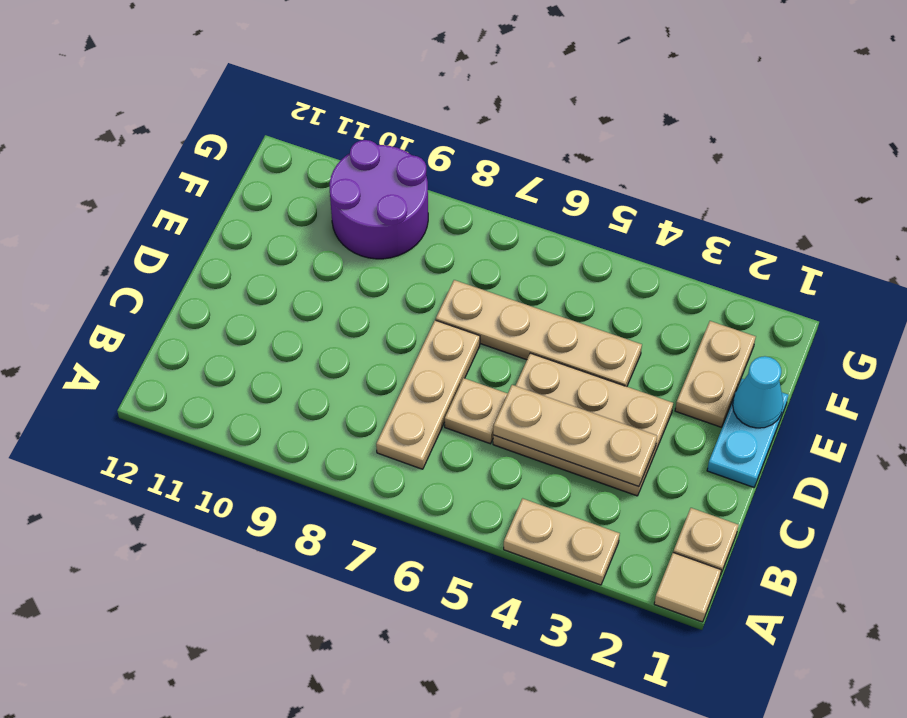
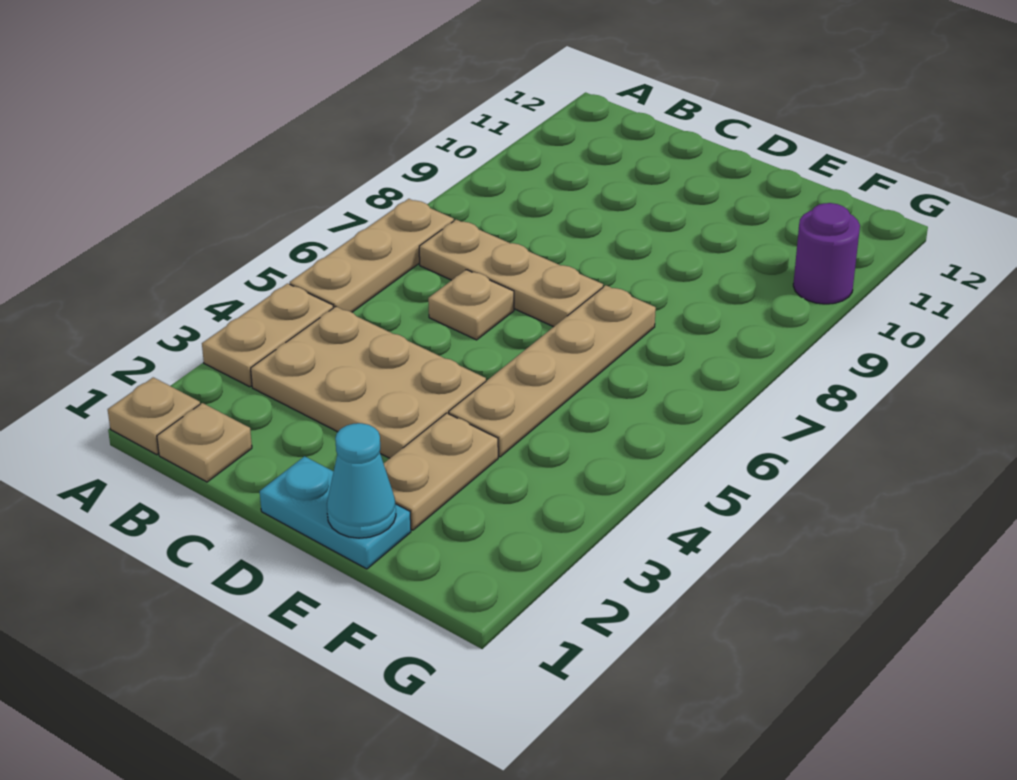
tan tile A1 level 1 -> tan plate A1 level 1
tan plate C3:D5 level 1 -> tan plate B3:D4 level 1
tan plate C3:C5 level 2 -> tan plate A5:A7 level 1
tan plate E2:F2 level 1 -> tan plate E2:E3 level 1
purple round brick F9:G10 level 1 -> purple round brick G10 level 1

